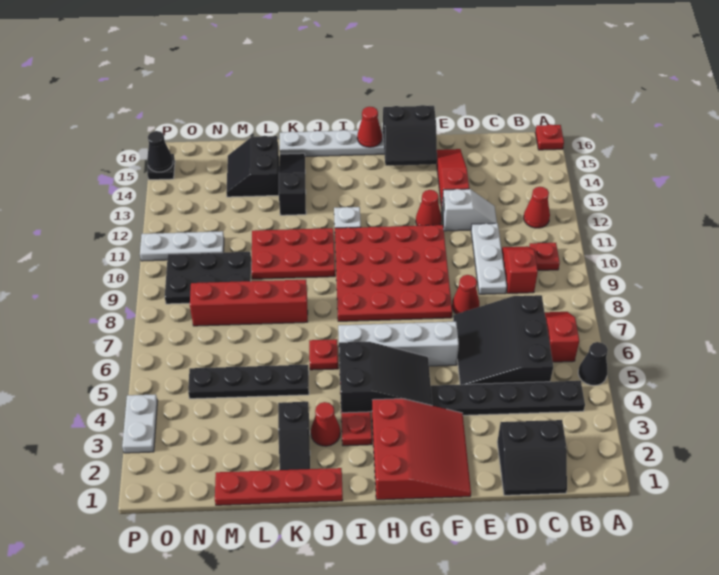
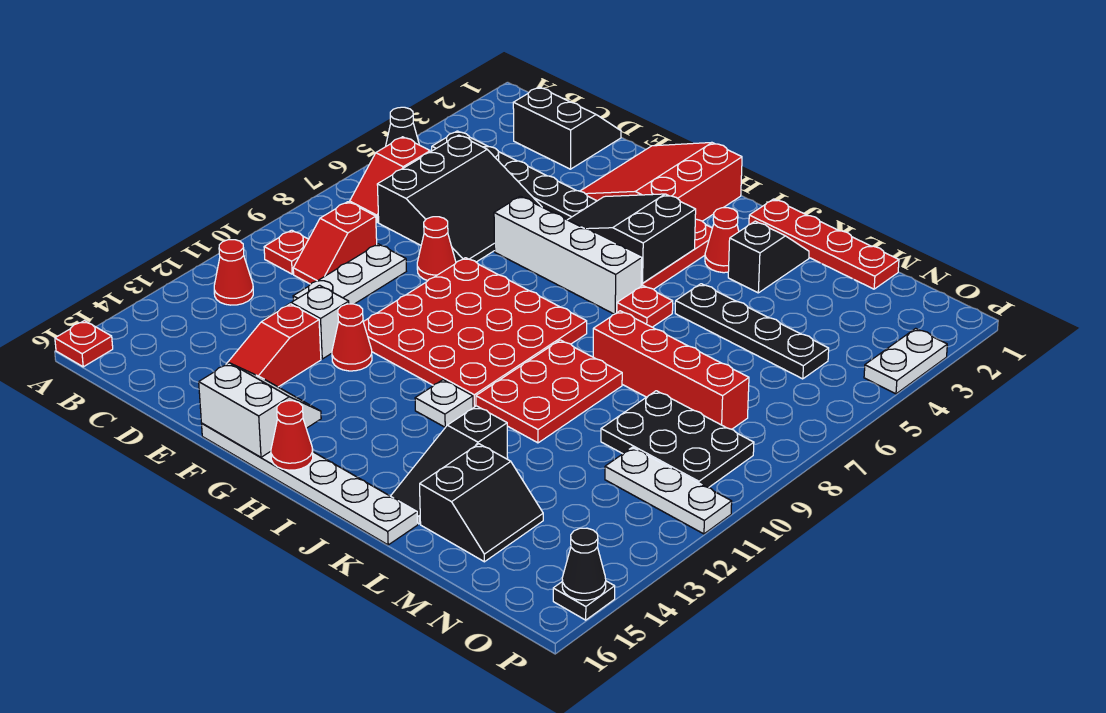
black slope F15:G16 level 2 top 16 -> white slope F15:G16 level 2 top 16
red plate J10:L11 level 1 -> red plate J9:K11 level 1

